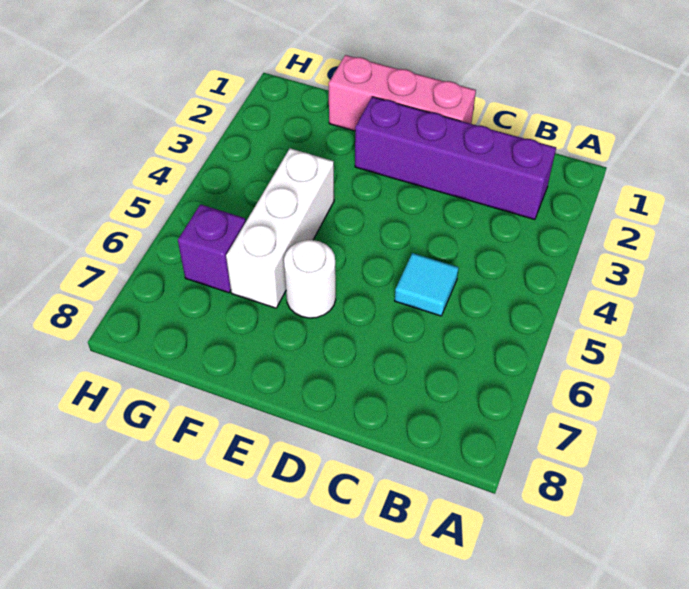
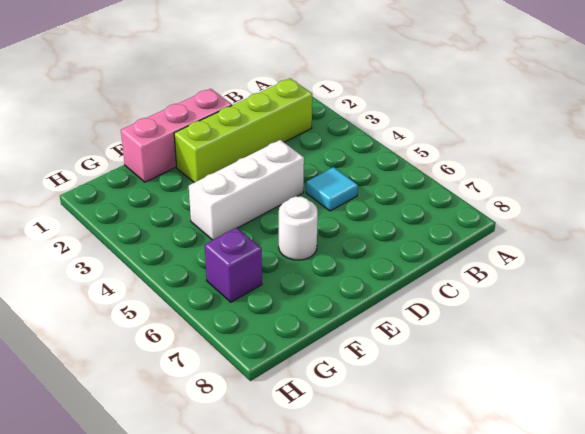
purple brick B2:E2 level 1 -> lime brick B2:E2 level 1
white brick F4:F6 level 1 -> white brick D4:F4 level 1

